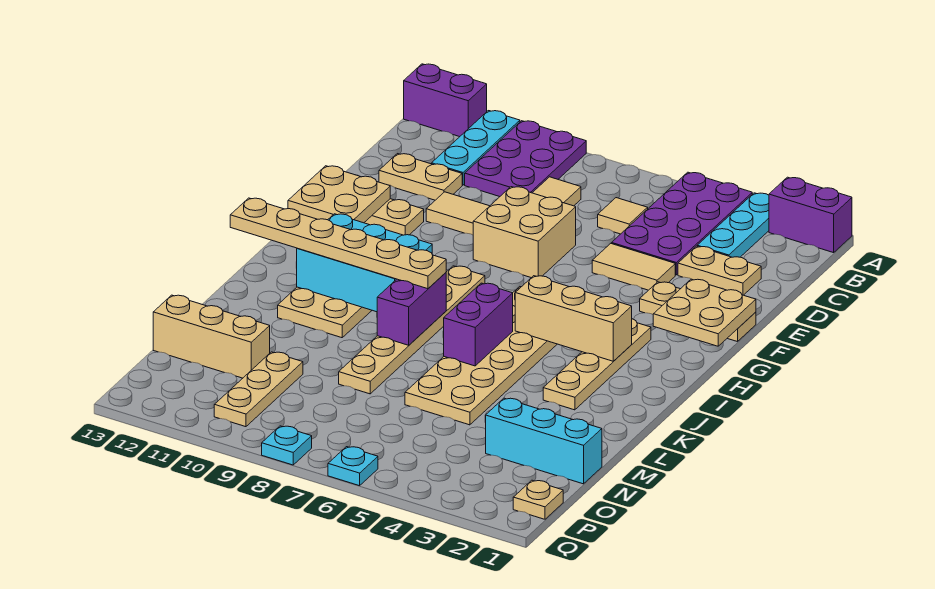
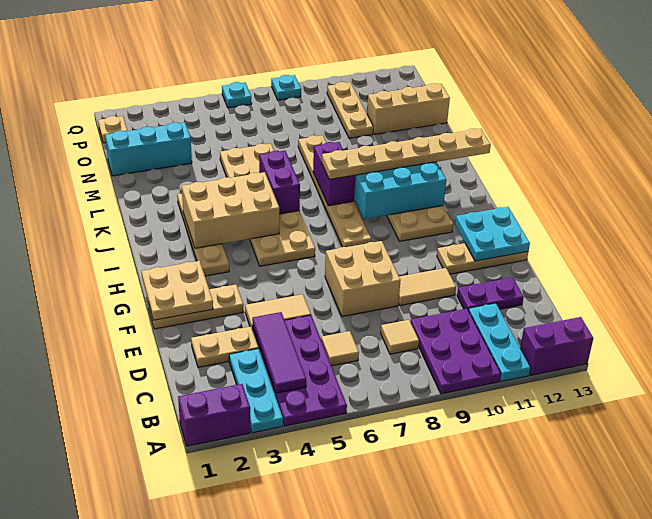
none -> purple tile B4:D4 level 2
tan plate D11:D12 level 1 -> purple plate D11:D12 level 1
tan plate F12:G13 level 2 -> cyan plate F12:G13 level 2
tan brick I3:I5 level 2 -> tan brick I3:J5 level 2

